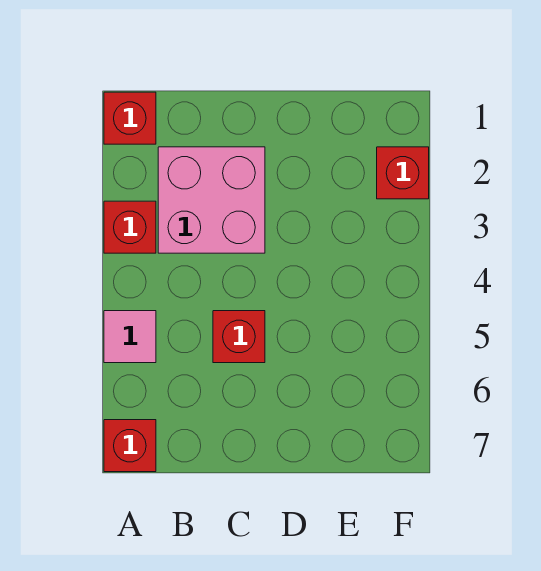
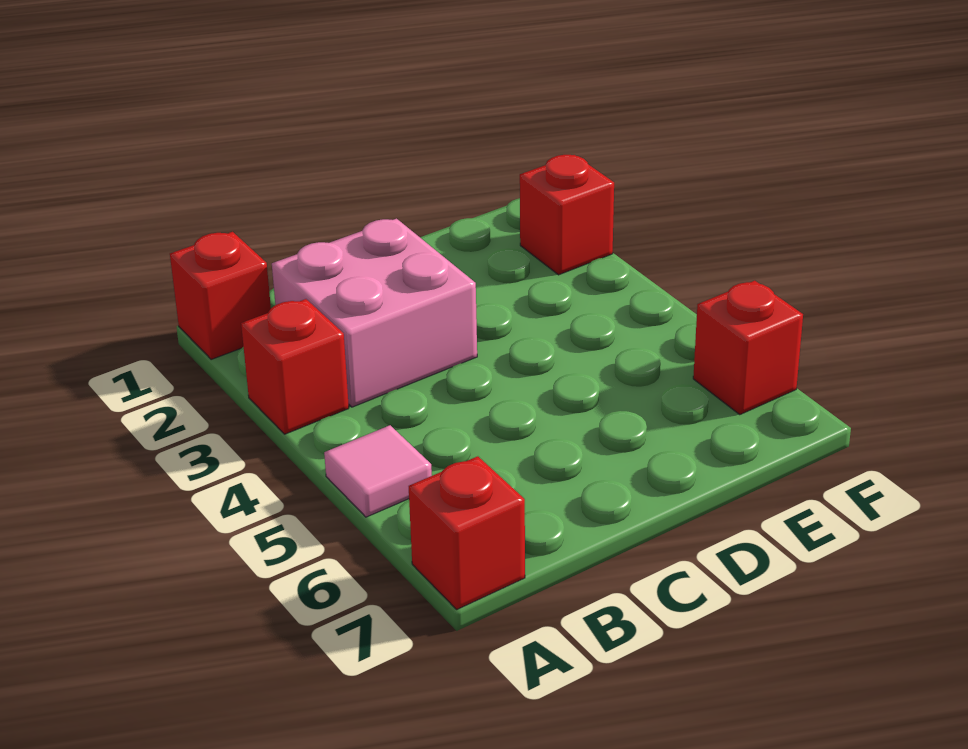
red brick C5 level 1 -> red brick F6 level 1

